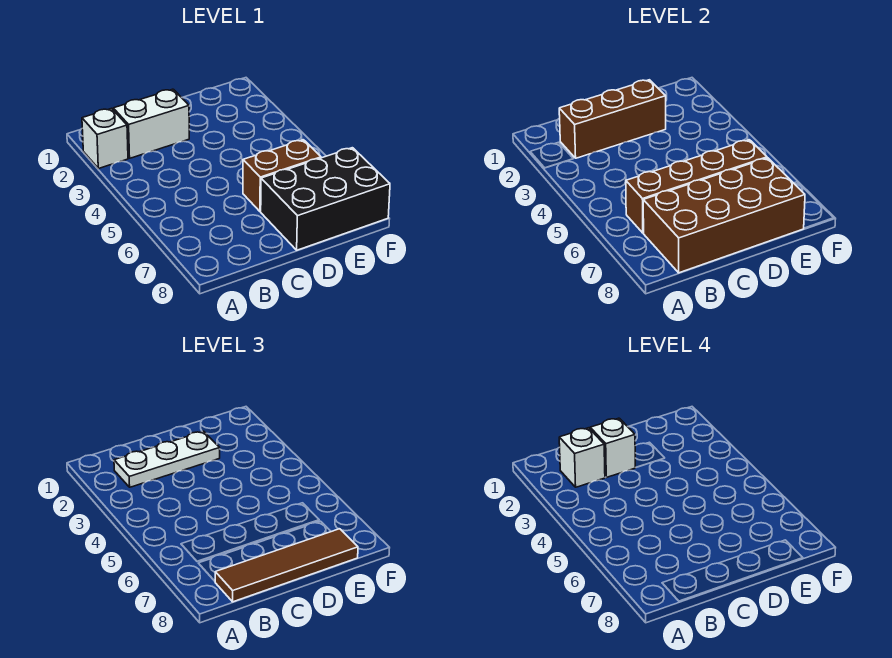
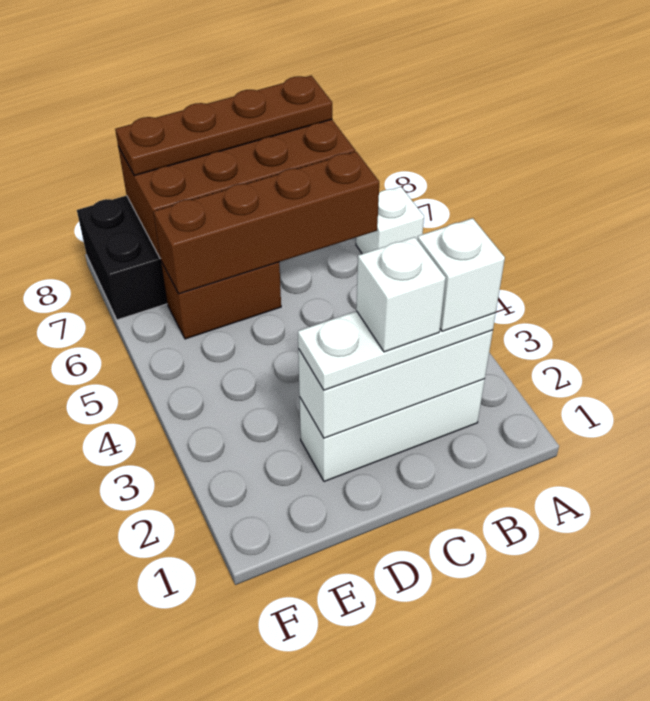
white brick A2 level 1 -> white brick A6 level 1
white brick B2:C2 level 1 -> white brick B2:D2 level 1
brown brick B2:D2 level 2 -> white brick B2:D2 level 2
brown tile B8:E8 level 3 -> brown plate B8:E8 level 3

